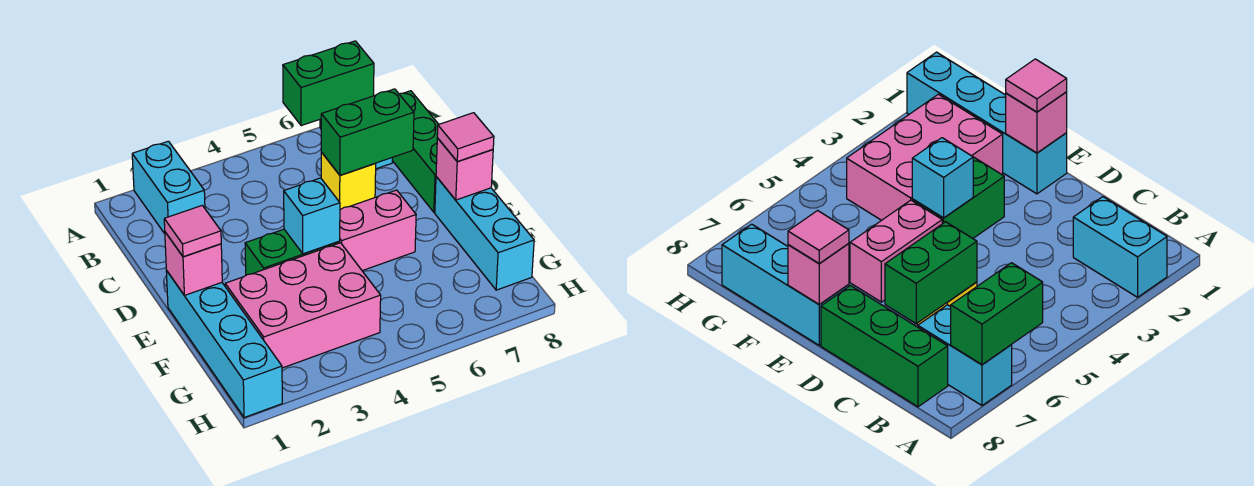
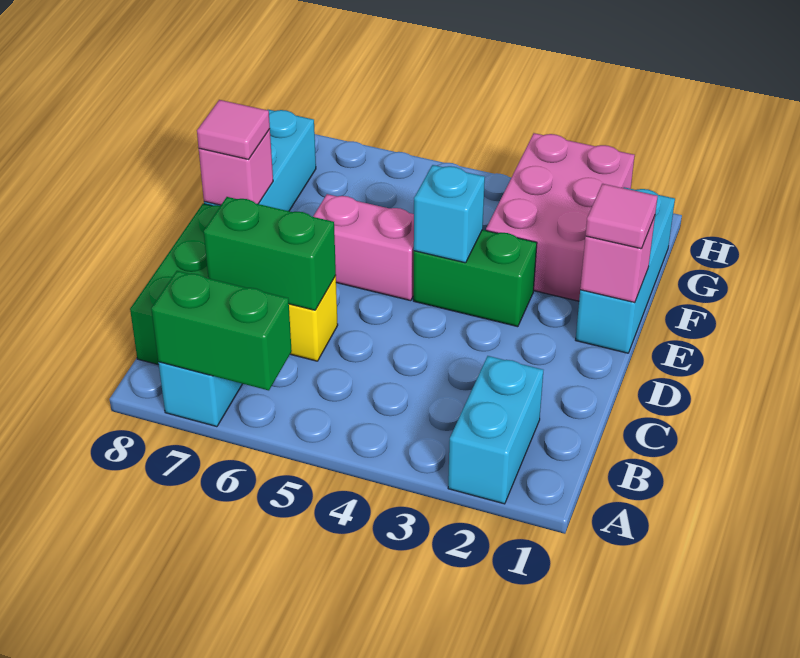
cyan brick E1:H1 level 1 -> cyan brick E1:G1 level 1
pink brick F2:G4 level 1 -> pink brick F2:H3 level 1

